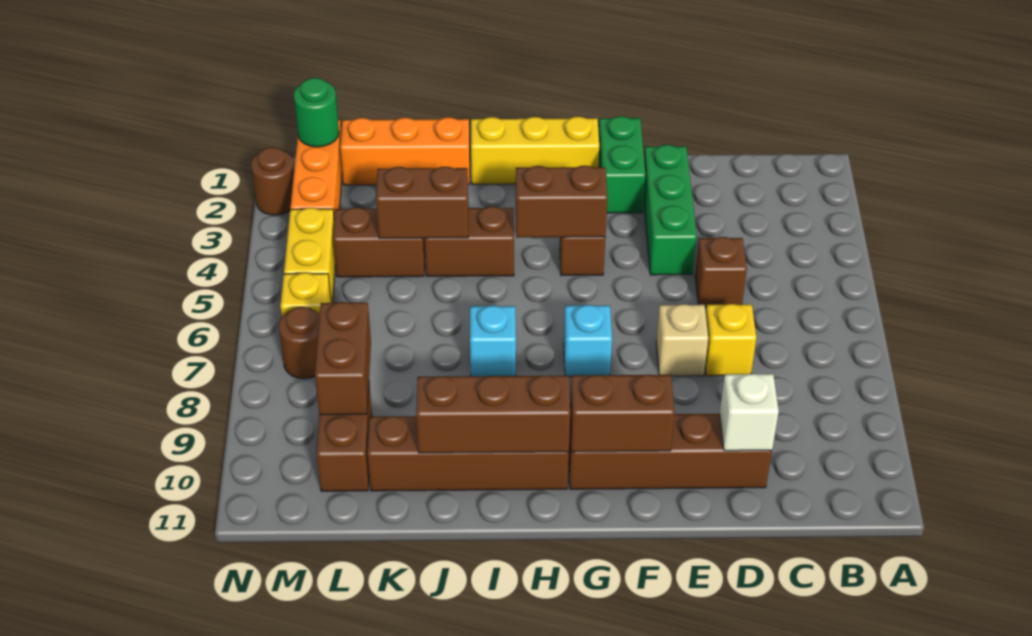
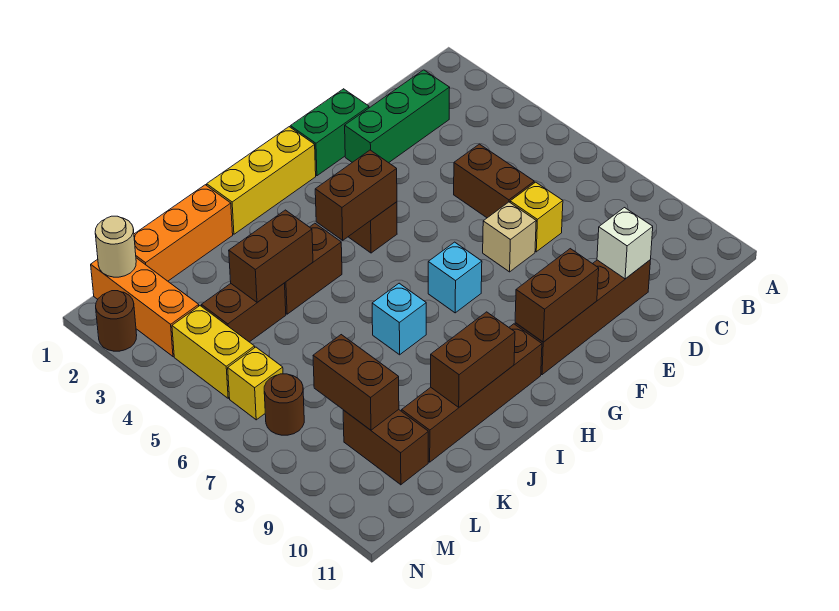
brown brick D5 level 1 -> brown brick D5:D6 level 1
green brick E2:E4 level 1 -> green brick C2:E2 level 1
green brick F1:F2 level 1 -> green brick E1:F1 level 1
brown brick H10:J10 level 2 -> brown brick I10:J10 level 2
green round brick M1 level 2 -> tan round brick M1 level 2

